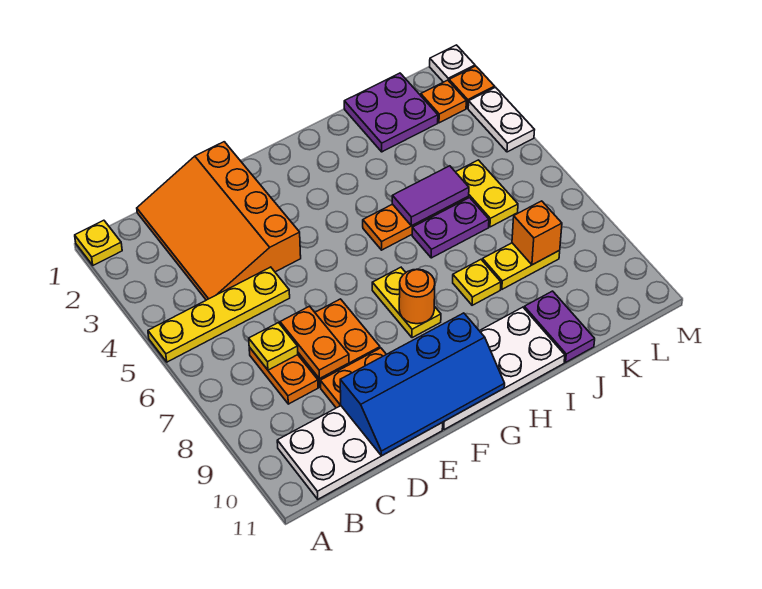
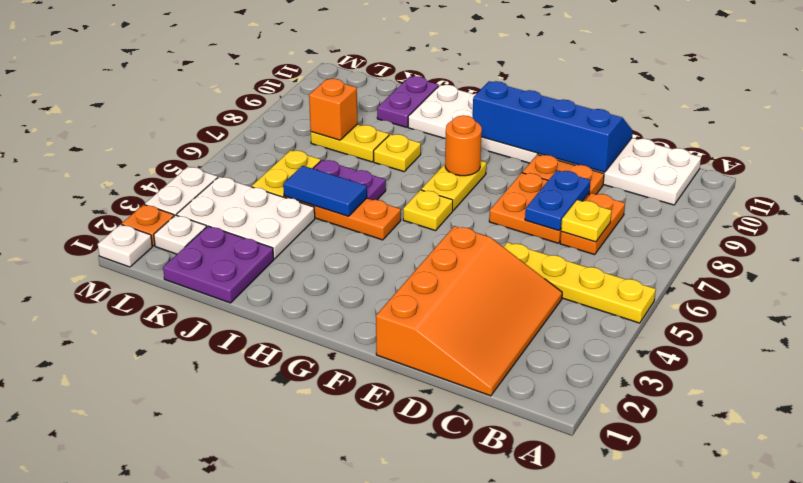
yellow plate A1 level 1 -> yellow plate G6 level 1
orange plate D7:D8 level 2 -> blue plate D7:D8 level 2
purple tile I5:J5 level 2 -> blue tile I5:J5 level 2
none -> white plate J3:L4 level 1
orange plate L2 level 1 -> white plate L2 level 1

